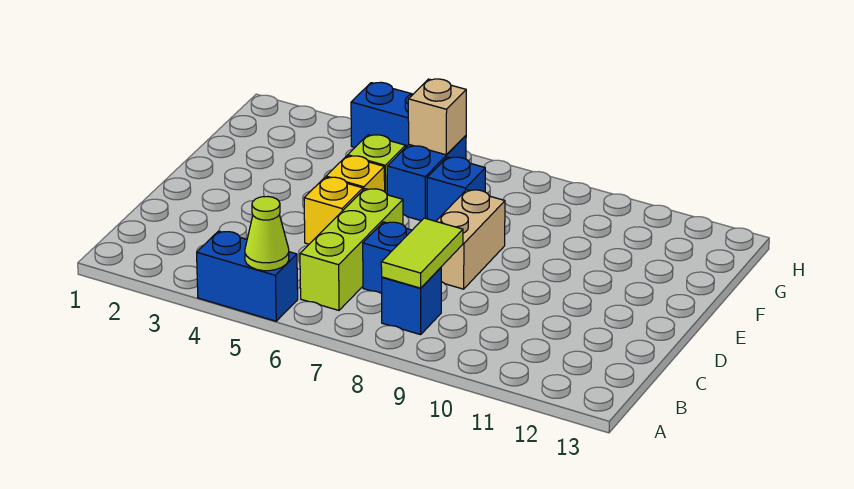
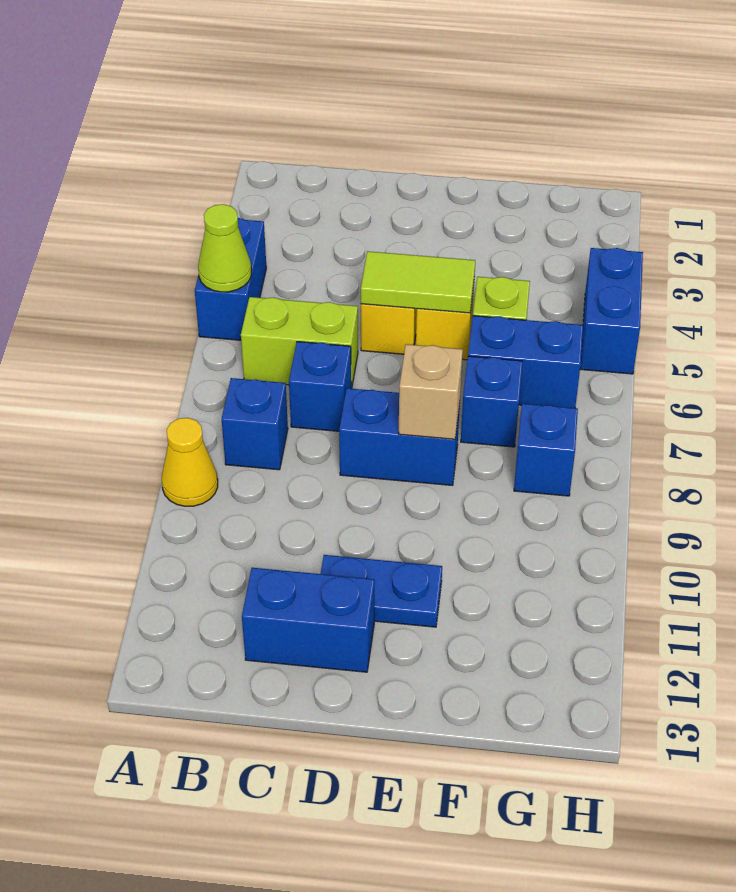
none -> yellow cone A9 level 1
lime brick B6:D6 level 1 -> lime brick B6:C6 level 1
lime tile B8:C8 level 2 -> lime tile D5:E5 level 2
none -> blue brick C12:D12 level 1
tan brick D8:E8 level 1 -> blue brick D8:E8 level 1
none -> blue plate D11:E11 level 1
tan brick G6 level 2 -> tan brick E8 level 2
none -> blue brick G8 level 1

